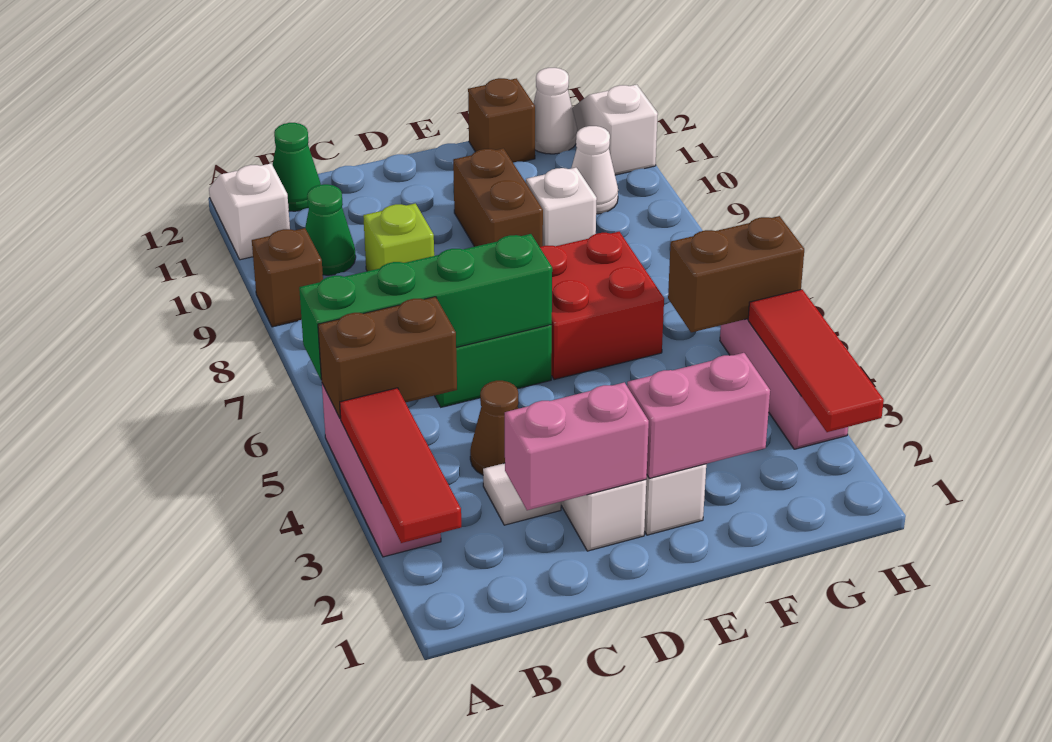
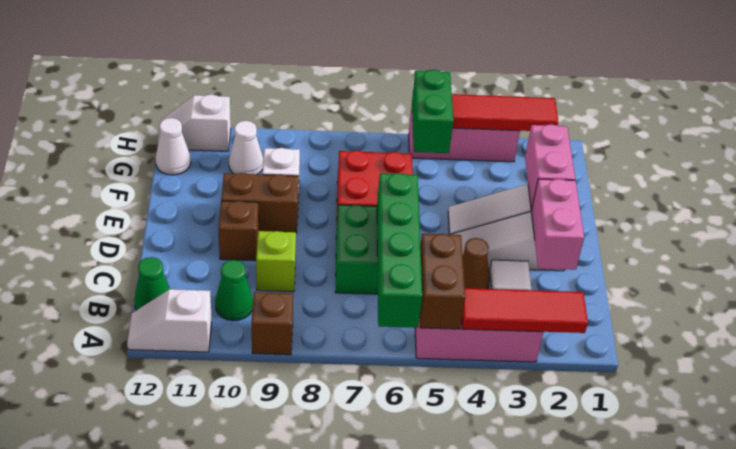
brown brick F12 level 1 -> brown brick D10 level 1
brown brick G5:H5 level 2 -> green brick G5:H5 level 2

